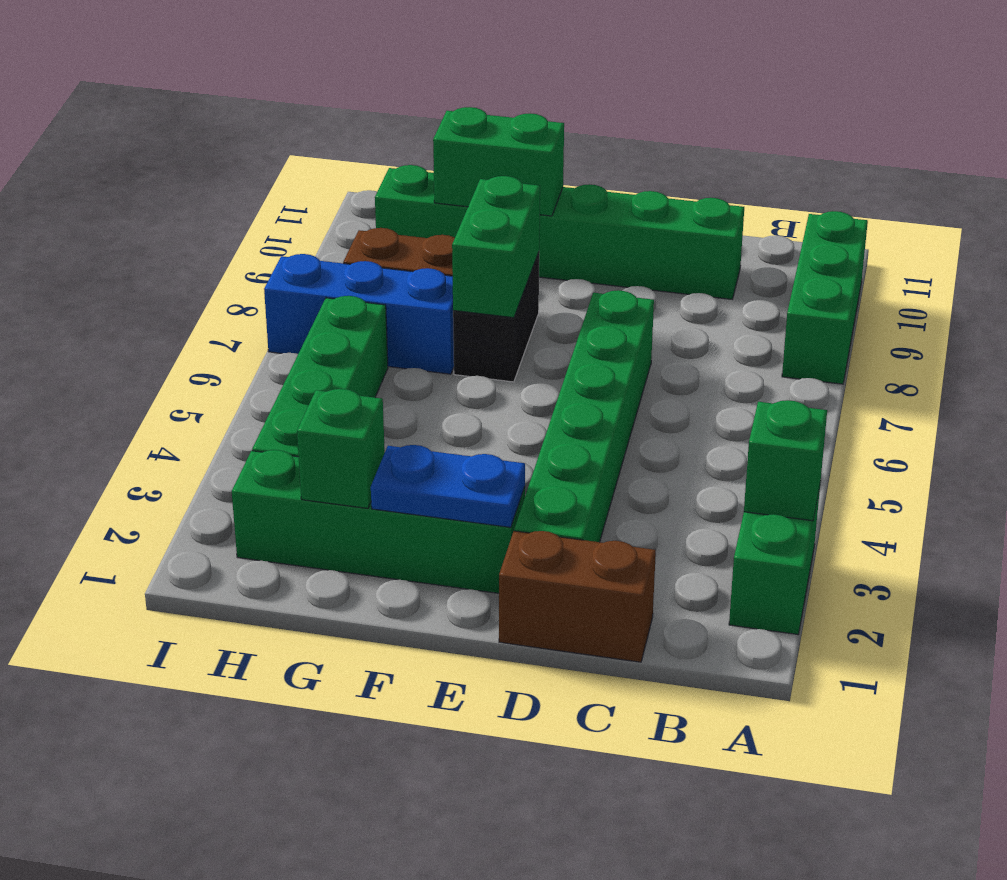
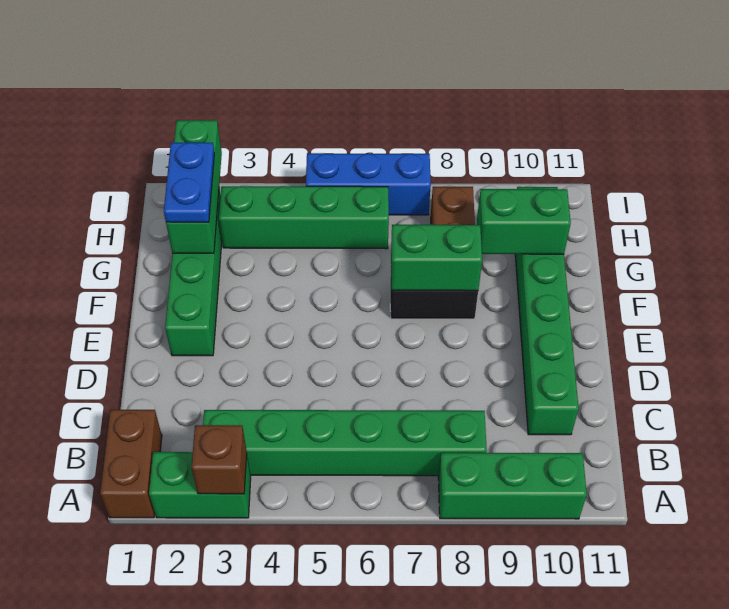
green brick A3 level 2 -> brown brick A3 level 2
brown brick C1:D1 level 1 -> brown brick A1:B1 level 1
green brick D2:D7 level 1 -> green brick B3:B8 level 1
blue plate E2:F2 level 2 -> blue plate G2:H2 level 3
green brick F10:G10 level 2 -> green brick G9:G10 level 2
green brick G2 level 2 -> green brick G2:I2 level 2
blue brick G7:I7 level 1 -> blue brick I5:I7 level 1

